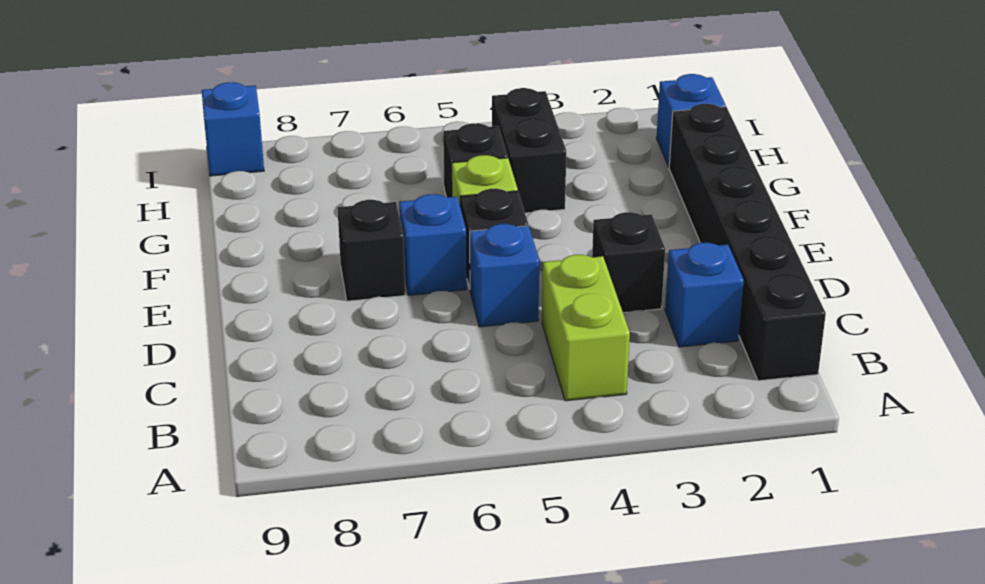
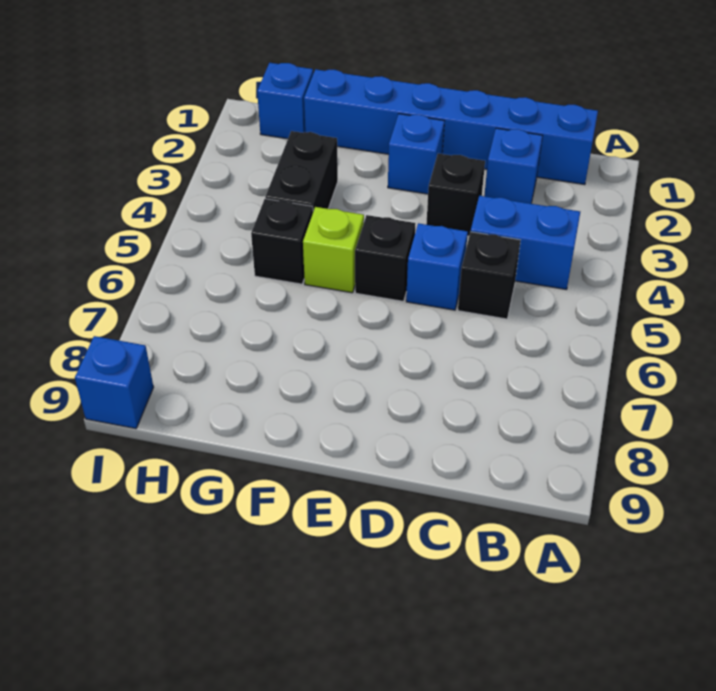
black brick B1:G1 level 1 -> blue brick B1:G1 level 1
lime brick B4:C4 level 1 -> blue brick B4:C4 level 1
blue brick E6 level 1 -> blue brick E2 level 1
black brick E7 level 1 -> black brick C5 level 1
black brick G4:H4 level 1 -> black brick G3:G4 level 1

